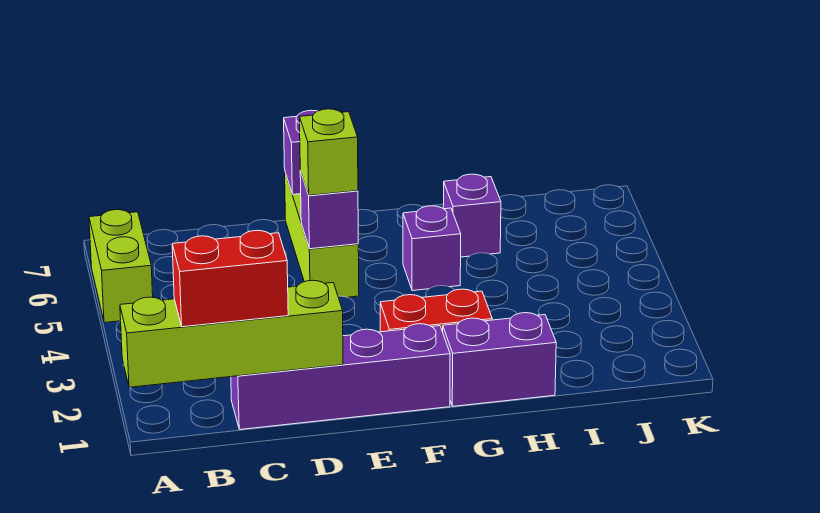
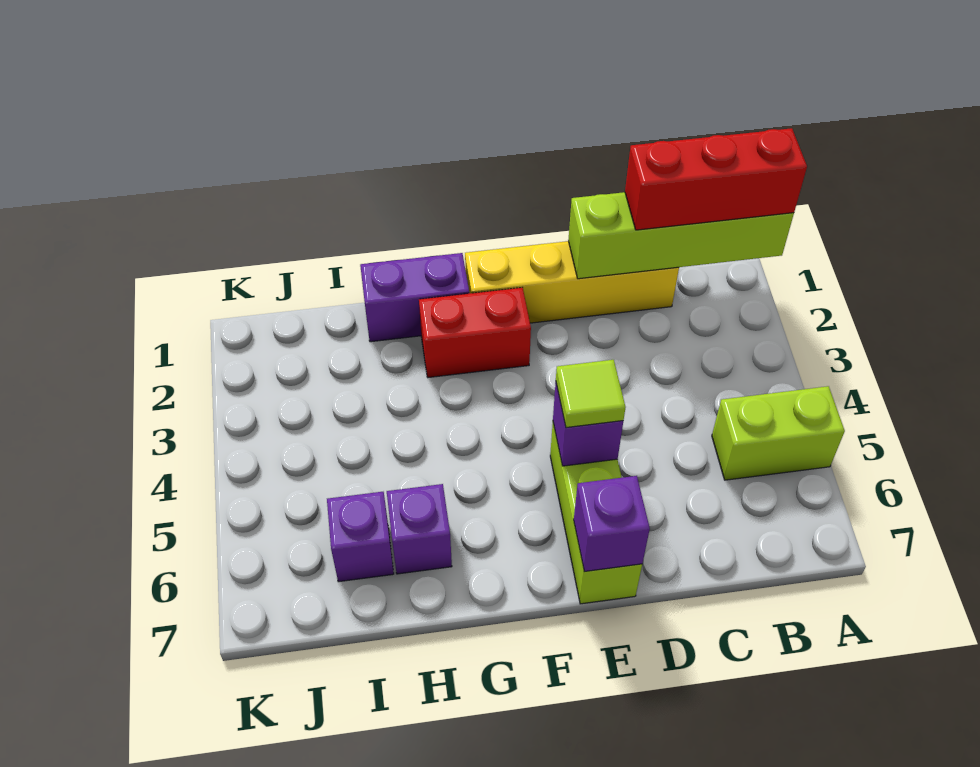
lime brick A5:A6 level 1 -> lime brick A5:B5 level 1
red brick B1:C1 level 3 -> red brick A1:C1 level 3
purple brick C1:F1 level 1 -> yellow brick C1:F1 level 1
lime brick E5 level 3 -> lime tile E5 level 3
purple brick G5 level 1 -> purple brick I6 level 1

